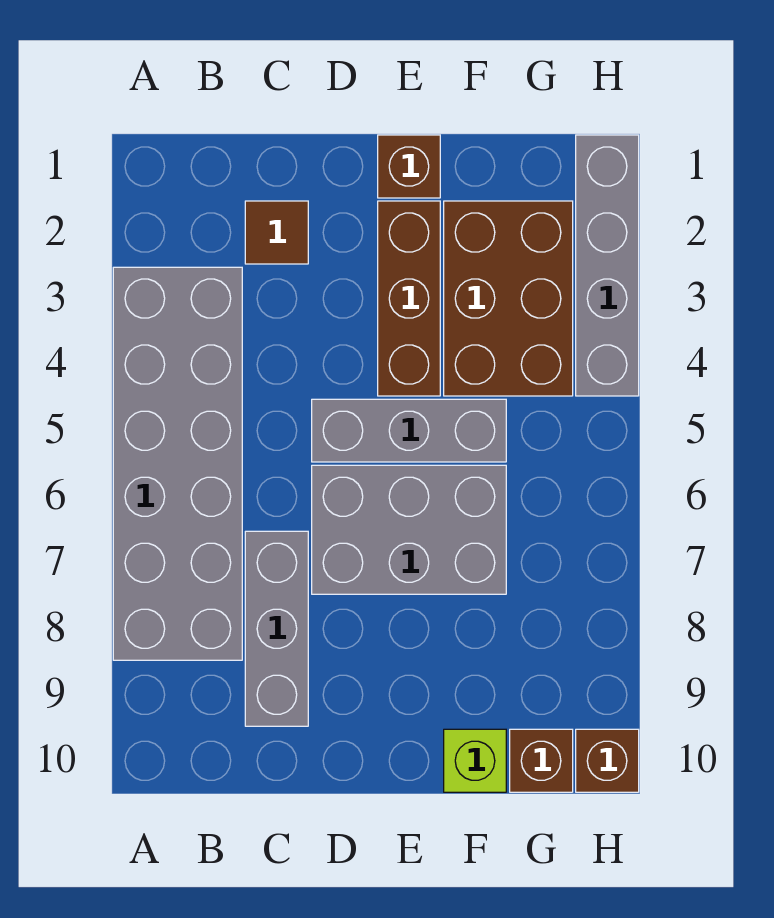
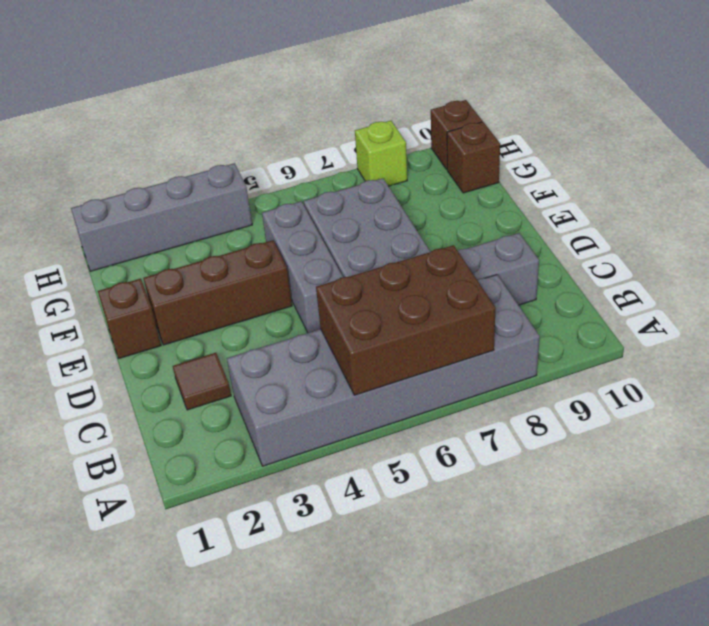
brown brick F2:G4 level 1 -> brown brick A5:B7 level 2
lime brick F10 level 1 -> lime brick H8 level 1

